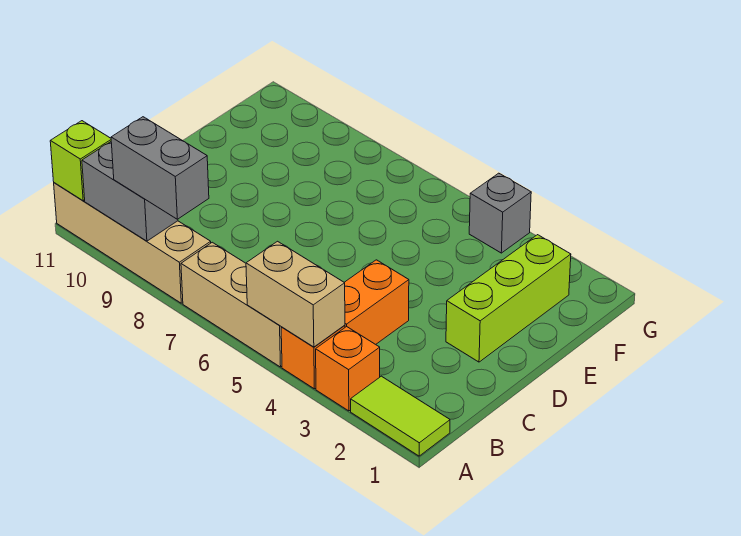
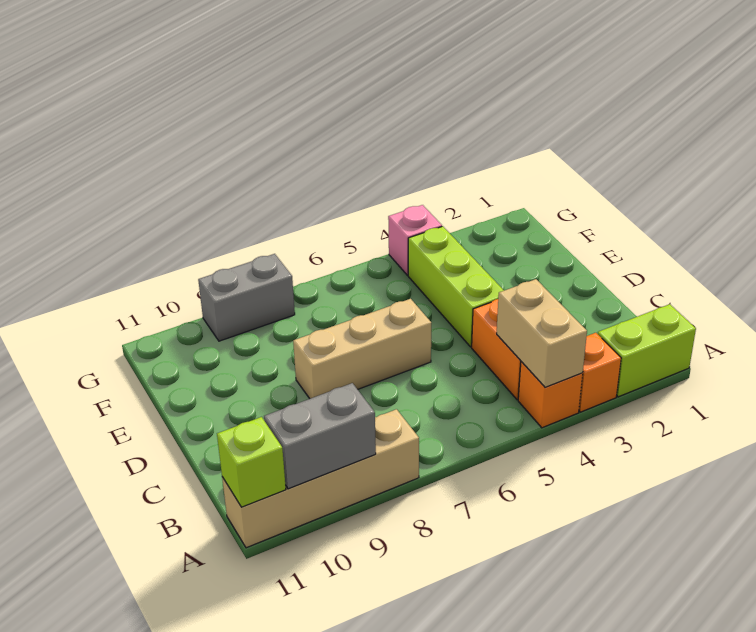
lime tile A1:A2 level 1 -> lime brick A1:A2 level 1
tan brick A4:A5 level 2 -> tan brick A4:B4 level 2
tan brick A5:A7 level 1 -> tan brick D6:D8 level 1
grey brick A8:A9 level 3 -> grey brick G8:G9 level 1
lime brick D2:F2 level 1 -> lime brick D4:F4 level 1
grey brick G4 level 1 -> pink brick G4 level 1

